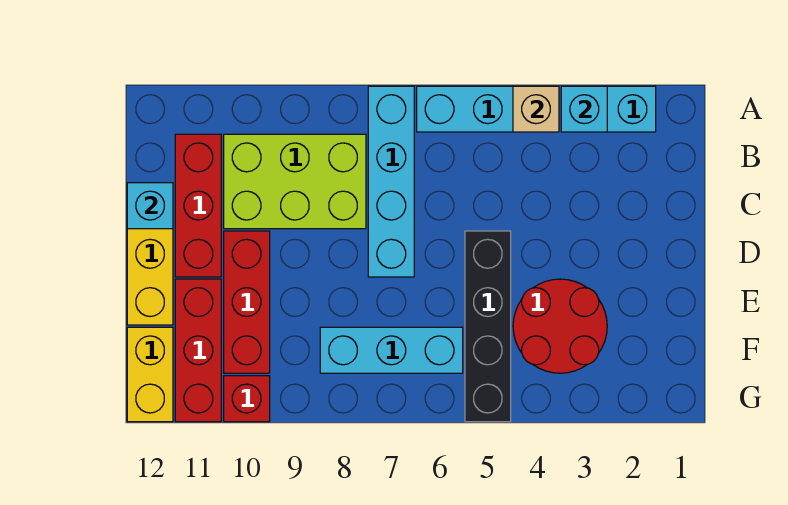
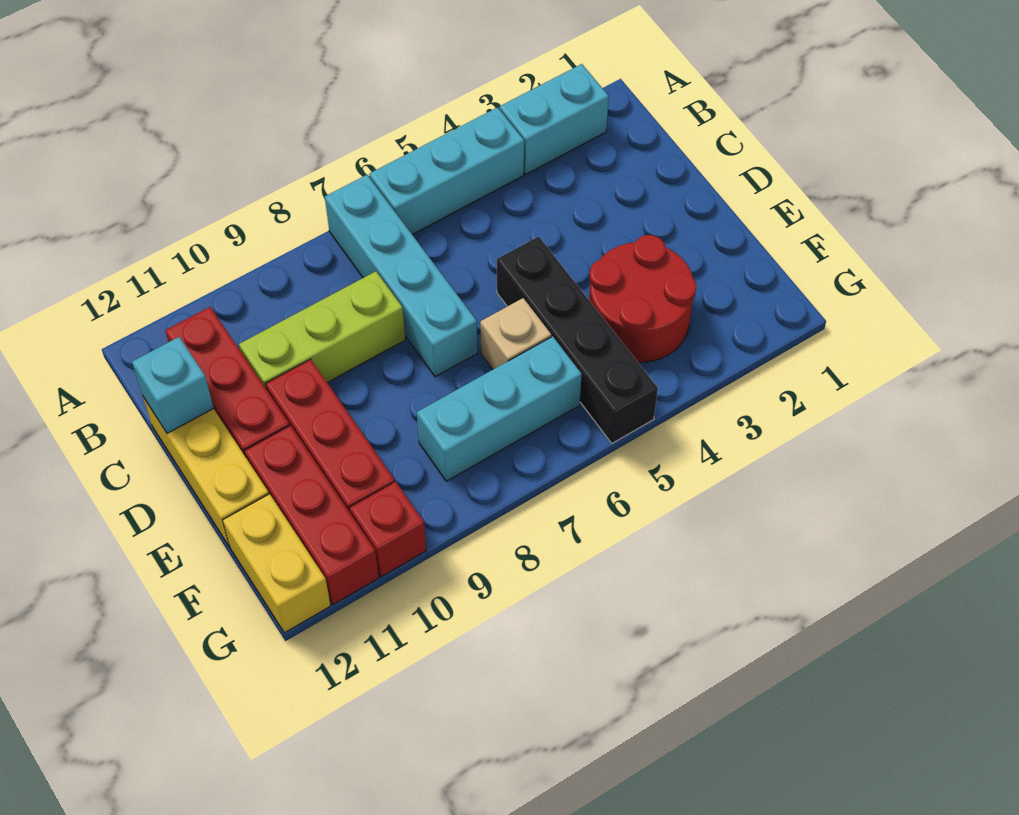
cyan brick A3 level 2 -> none
tan brick A4 level 2 -> tan brick E6 level 1
lime brick B8:C10 level 1 -> lime brick C8:C10 level 1

